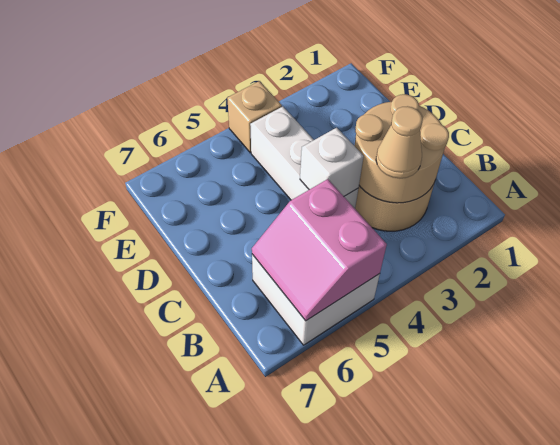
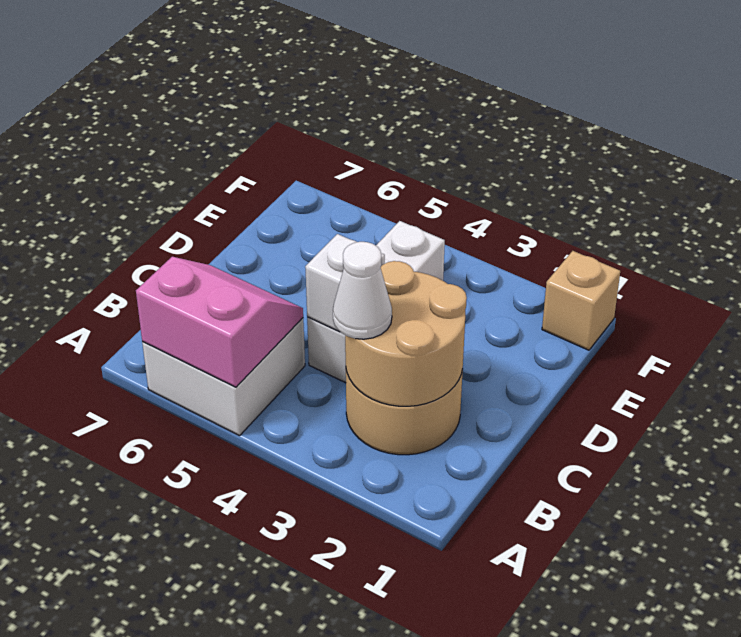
pink slope A5:B6 level 2 top 5 -> pink slope A5:B6 level 2 top A
tan cone B3 level 3 -> white cone B3 level 3
tan brick F4 level 1 -> tan brick F1 level 1

